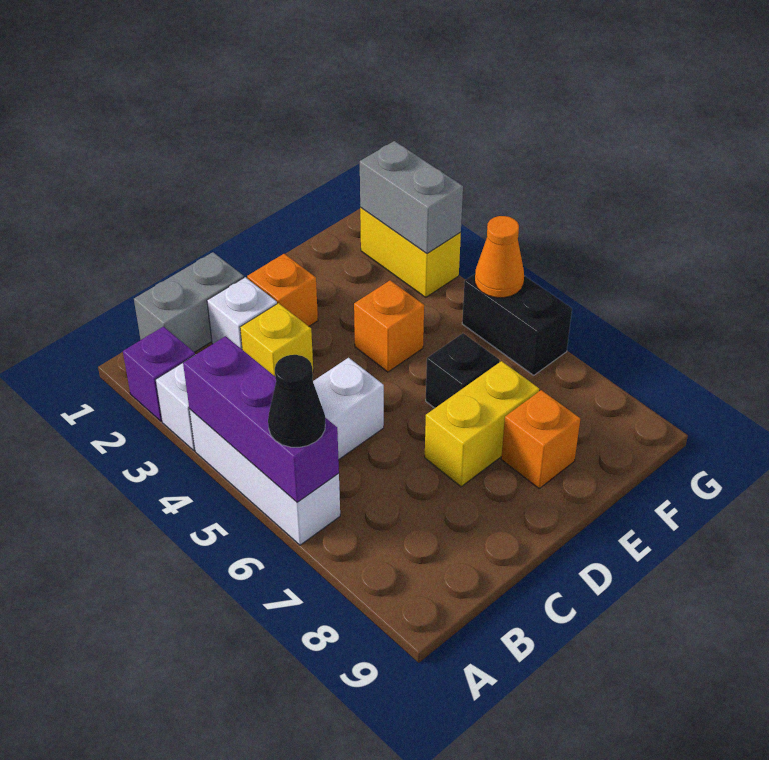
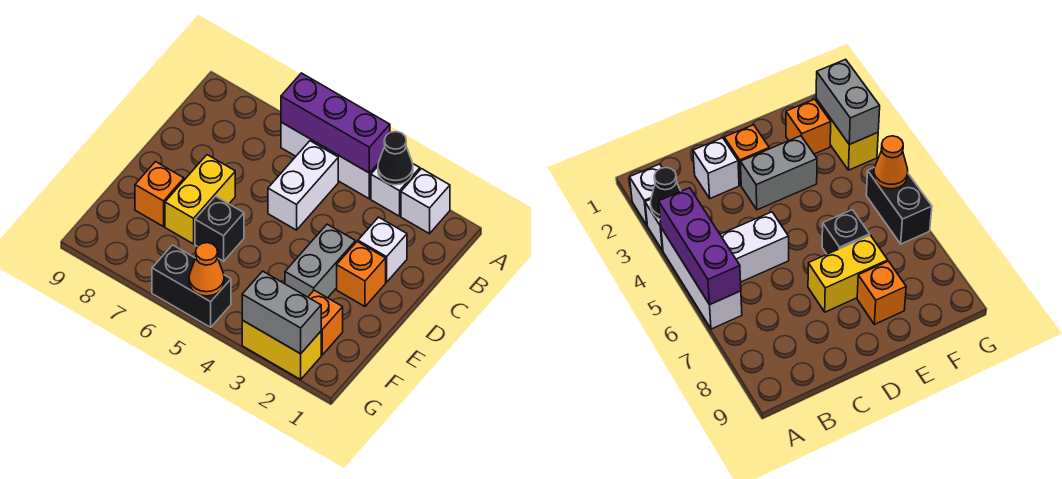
purple brick A2 level 1 -> white brick A2 level 1
black cone A6 level 3 -> black cone A3 level 2
grey brick B1:C1 level 1 -> grey brick D3:E3 level 1
yellow brick C3 level 1 -> none
orange brick E4 level 1 -> orange brick F2 level 1

